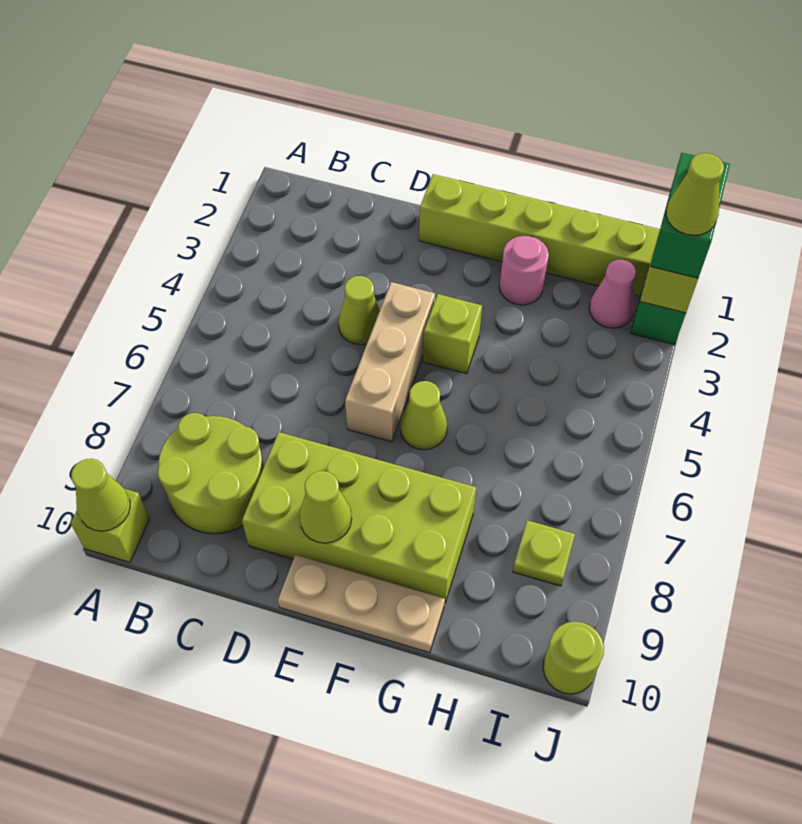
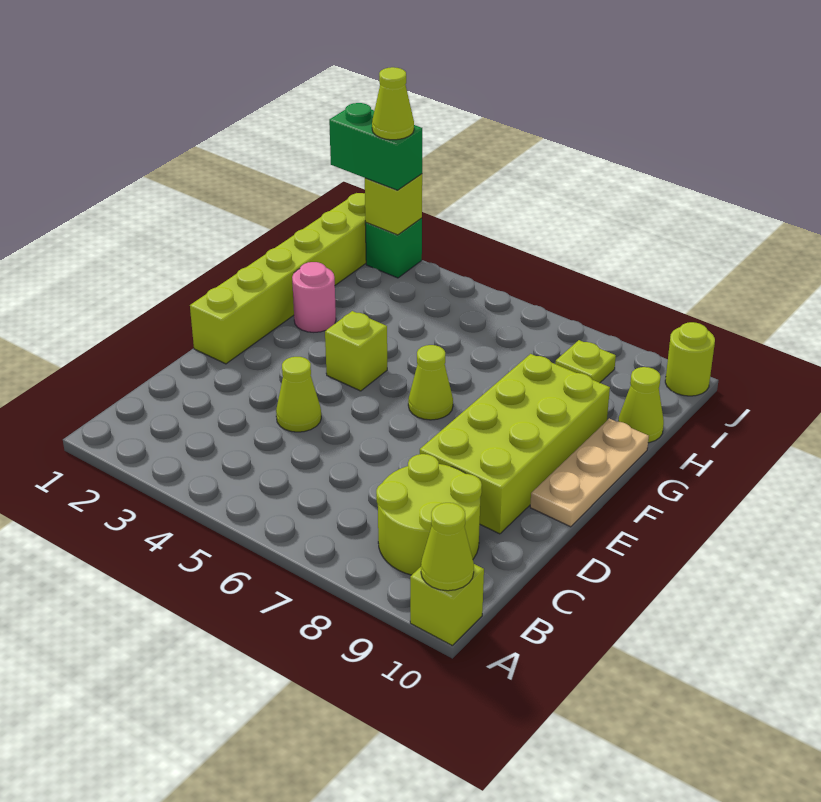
tan brick E4:E6 level 1 -> none
lime cone E9 level 2 -> lime cone H10 level 1
pink cone I2 level 1 -> none

